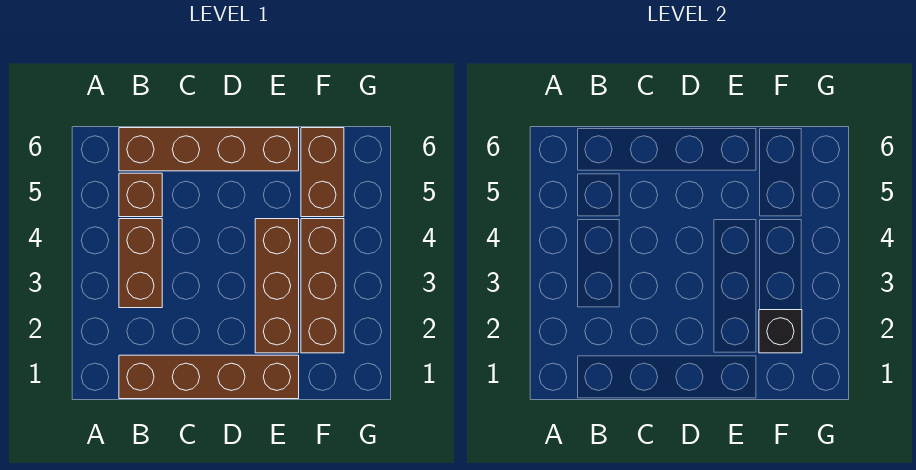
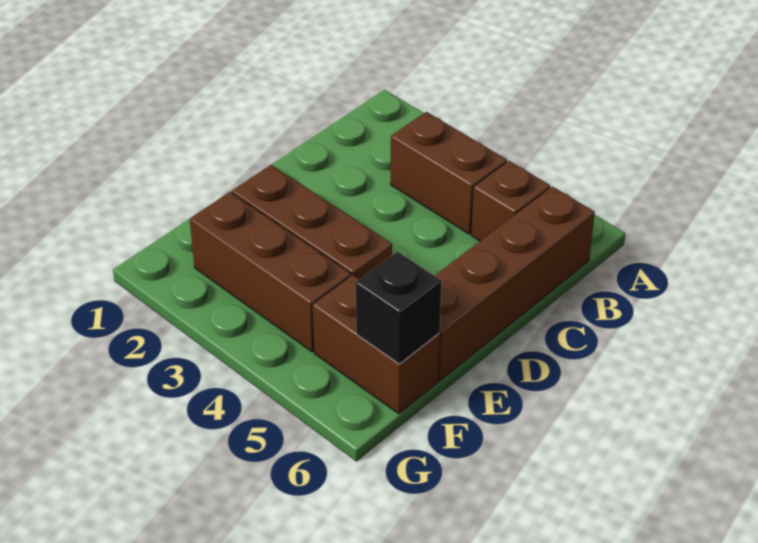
brown brick B1:E1 level 1 -> none
black brick F2 level 2 -> black brick F6 level 2

